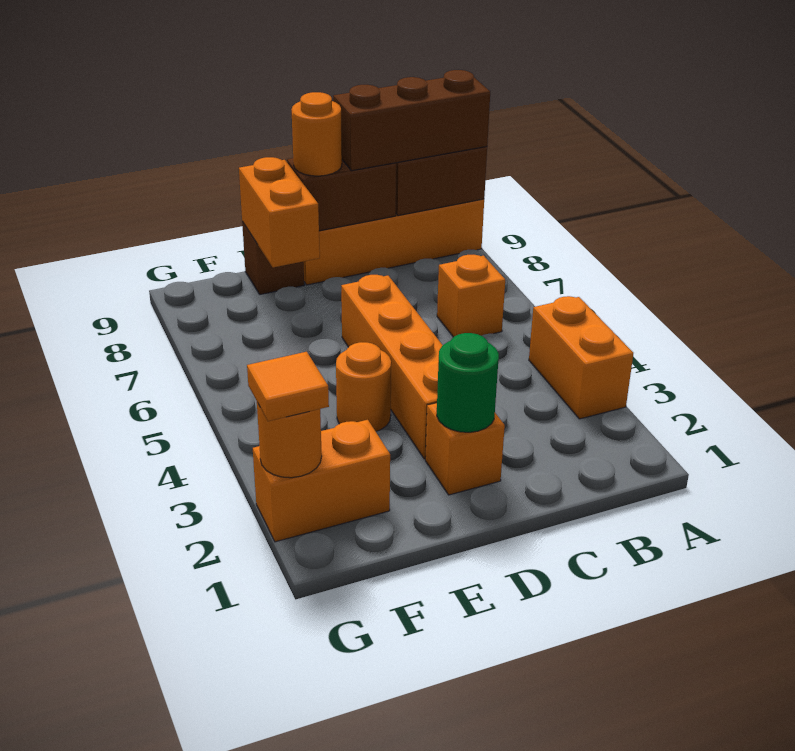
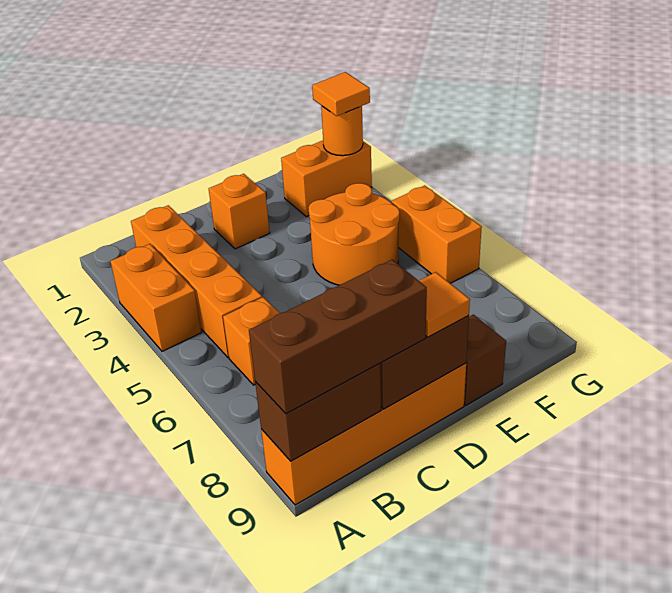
green round brick D2 level 2 -> none
orange brick D3:D6 level 1 -> orange brick B2:B5 level 1
orange round brick D9 level 3 -> orange tile D9 level 3
orange round brick E4 level 1 -> orange round brick E4:F5 level 1
orange brick E8:E9 level 2 -> orange brick G5:G6 level 1

